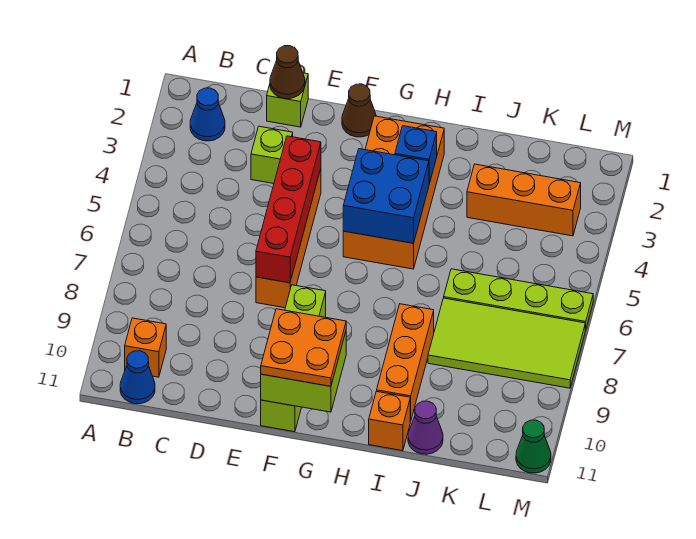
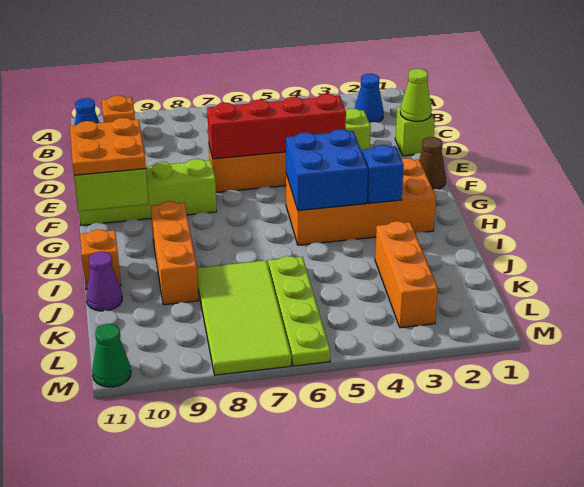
brown cone D1 level 2 -> lime cone D1 level 2
orange brick I8:I10 level 1 -> orange brick H9:J9 level 1

